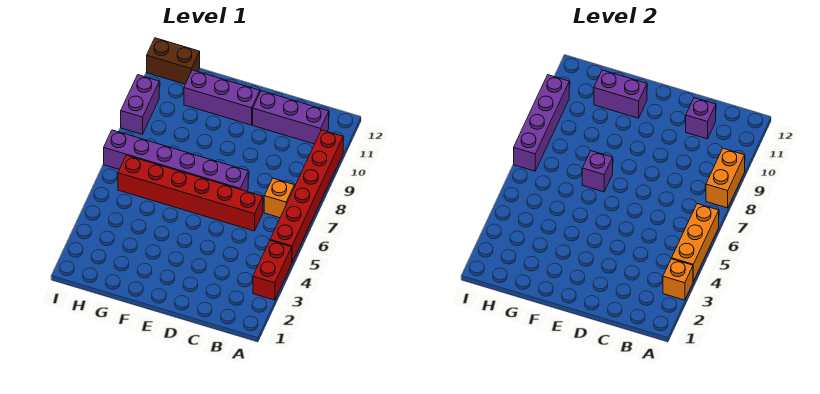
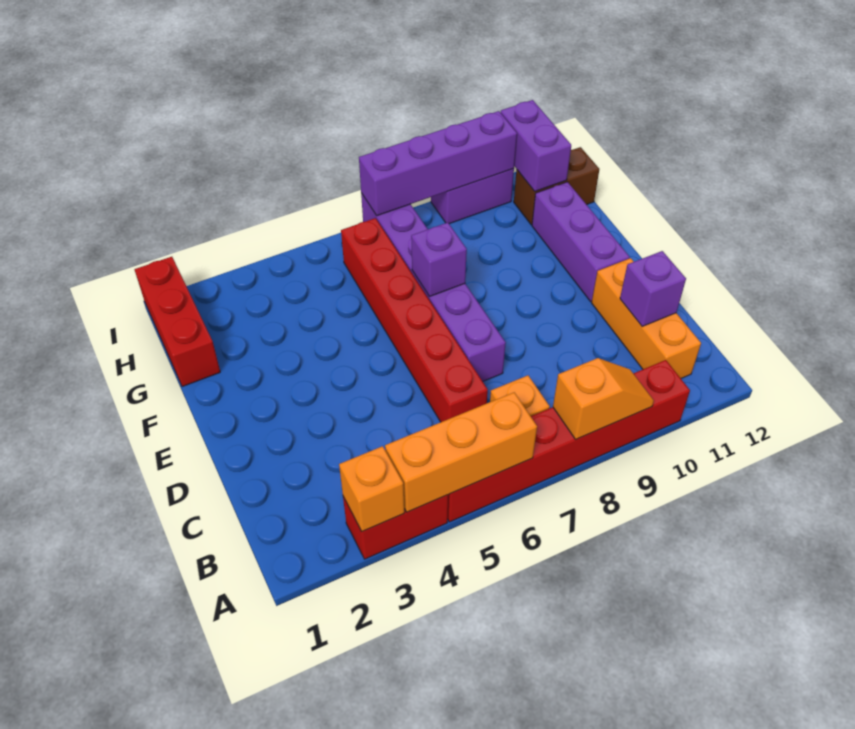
orange brick A8:A9 level 2 -> orange slope A8:A9 level 2 top 8
purple brick B11:D11 level 1 -> orange brick B11:D11 level 1
purple brick F11:G11 level 2 -> purple brick H11:I11 level 2
none -> red brick G1:I1 level 1
brown brick H12:I12 level 1 -> brown brick H11:H12 level 1

